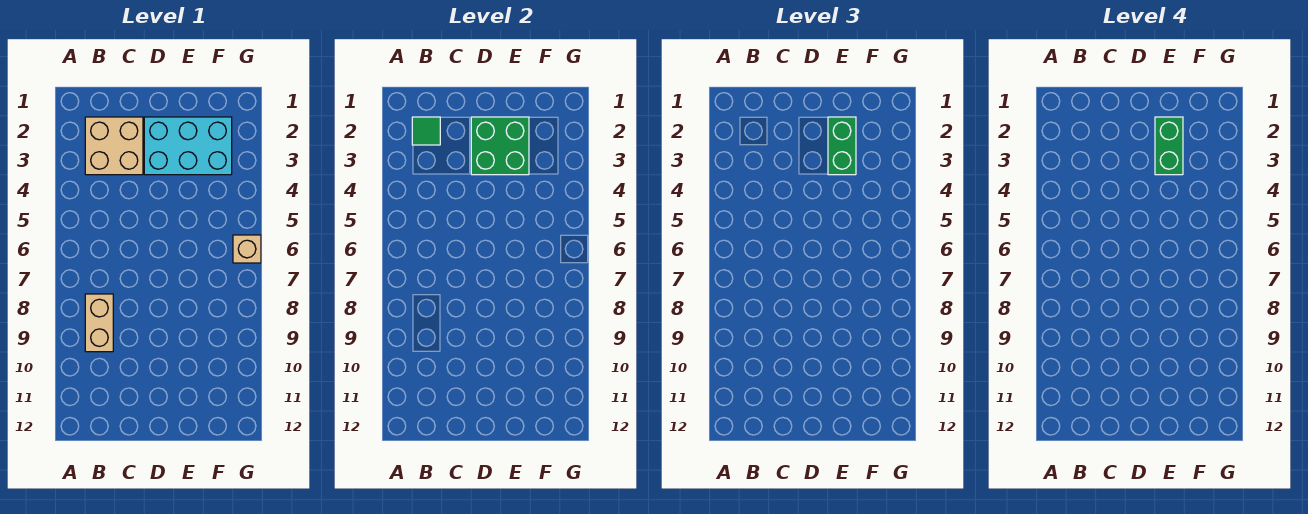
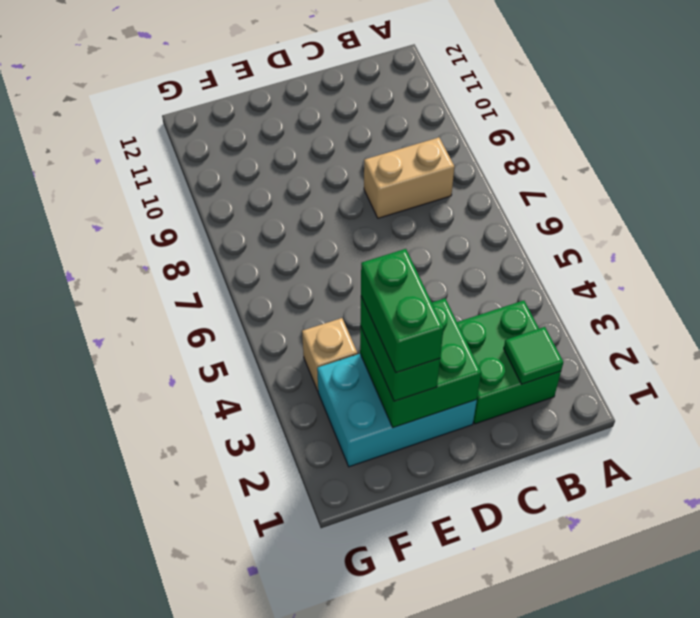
tan brick B2:C3 level 1 -> green brick B2:C3 level 1
tan brick B8:B9 level 1 -> tan brick B8:C8 level 1
tan brick G6 level 1 -> tan brick F4 level 1

